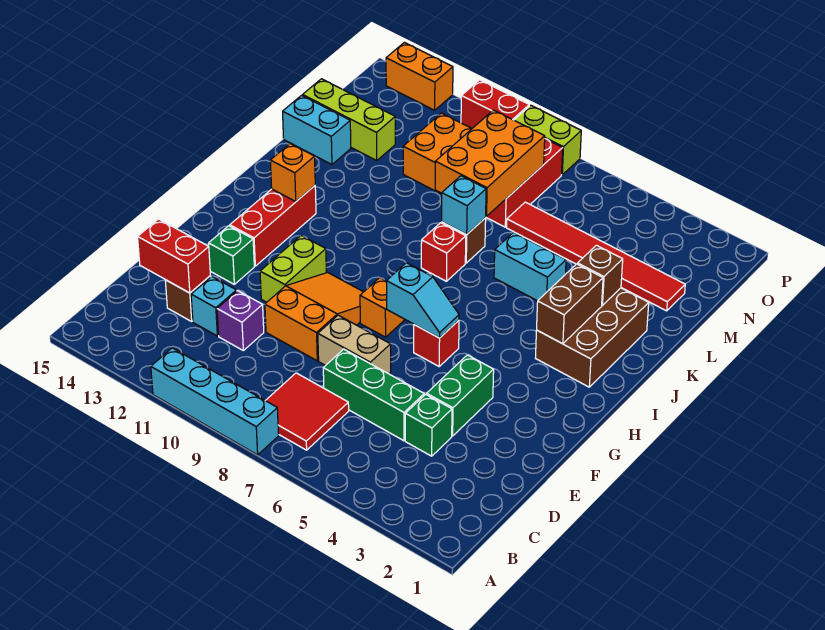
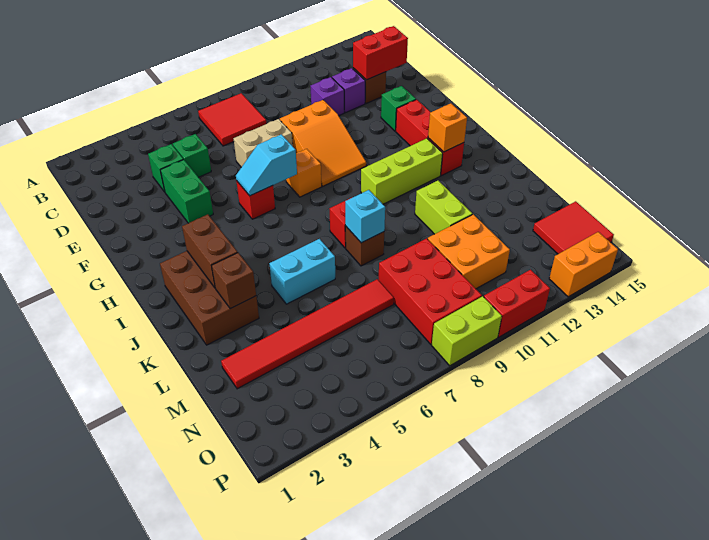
cyan brick A8:A11 level 1 -> none
green brick D5:D7 level 1 -> green brick D5 level 1
cyan brick D12 level 1 -> purple brick D12 level 1
lime brick F11:G11 level 1 -> lime brick K11:L11 level 1
orange brick L8:N9 level 2 -> none
cyan brick L14:L15 level 1 -> none
lime brick M13:M15 level 1 -> lime brick I10:I12 level 1
none -> red tile N14:O15 level 1

